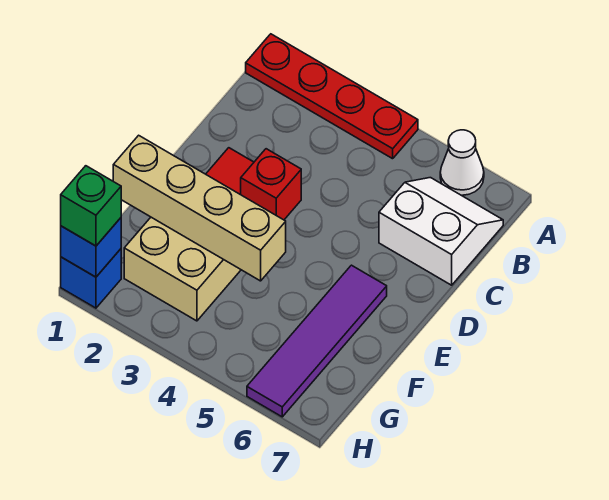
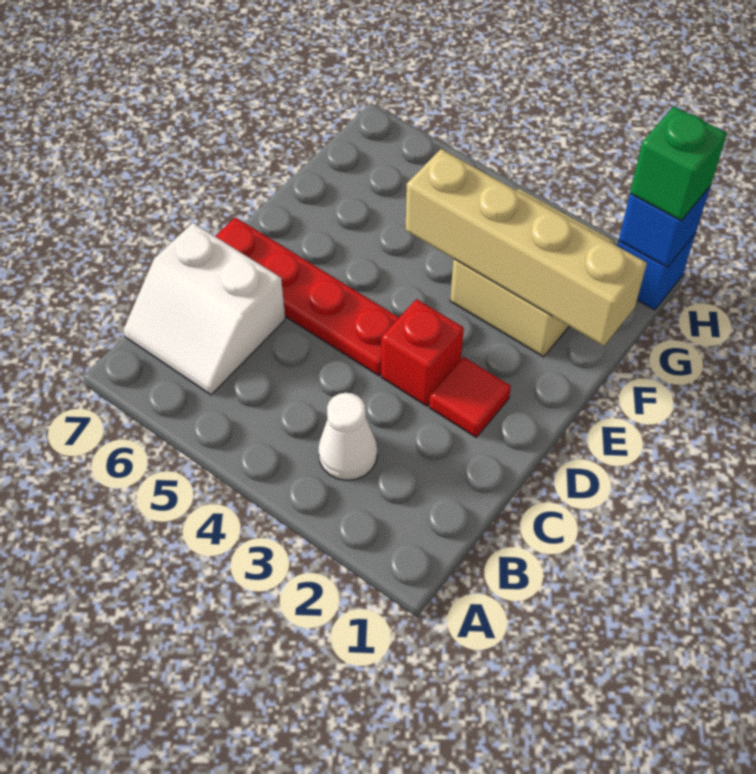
red plate A1:A4 level 1 -> red plate D4:D7 level 1
white cone A6 level 1 -> white cone B3 level 1
purple tile E6:H6 level 1 -> none

